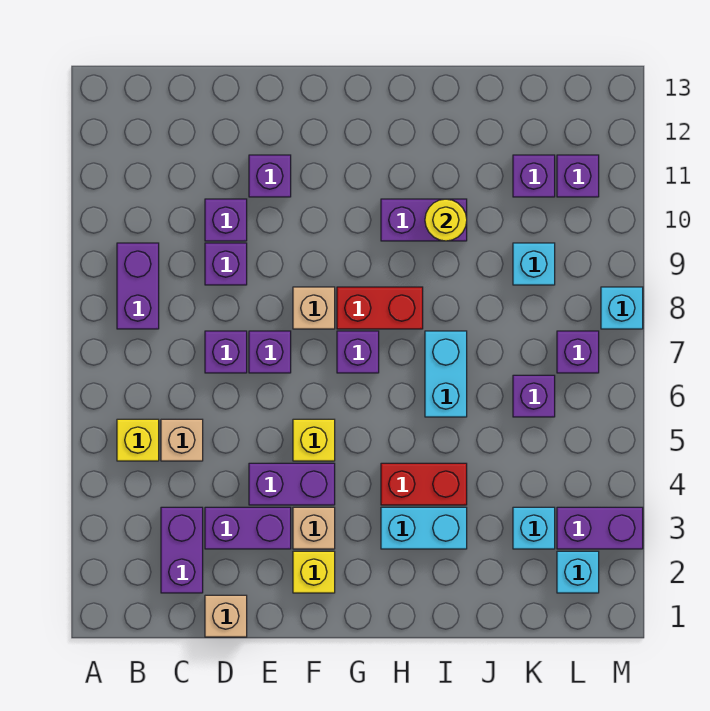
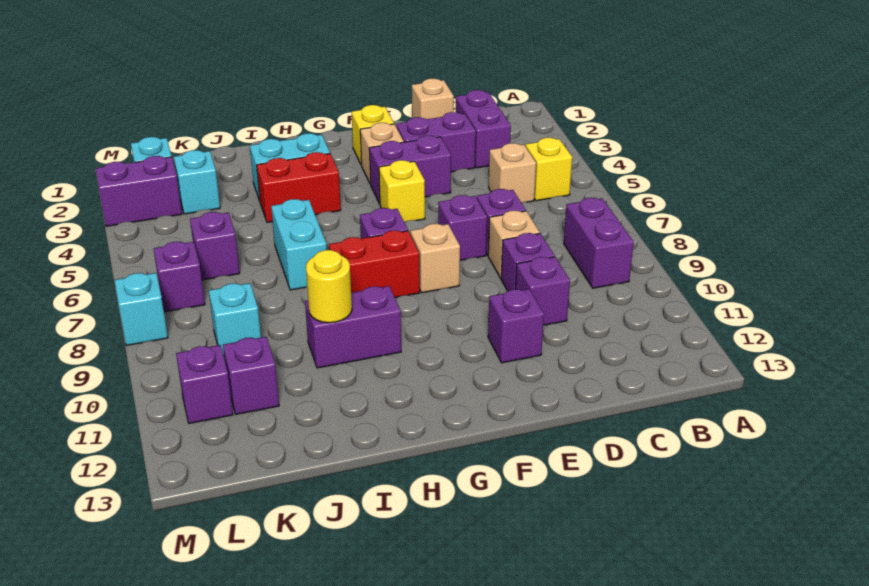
none -> tan brick D8 level 1

